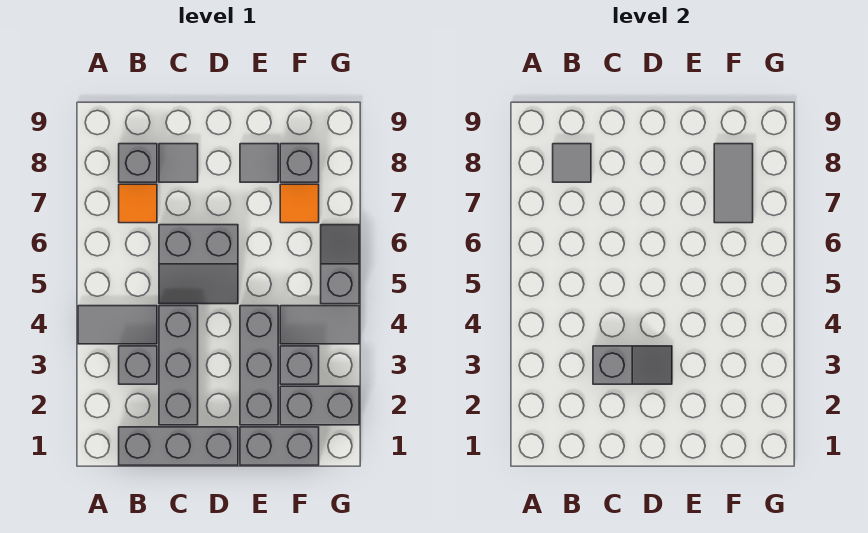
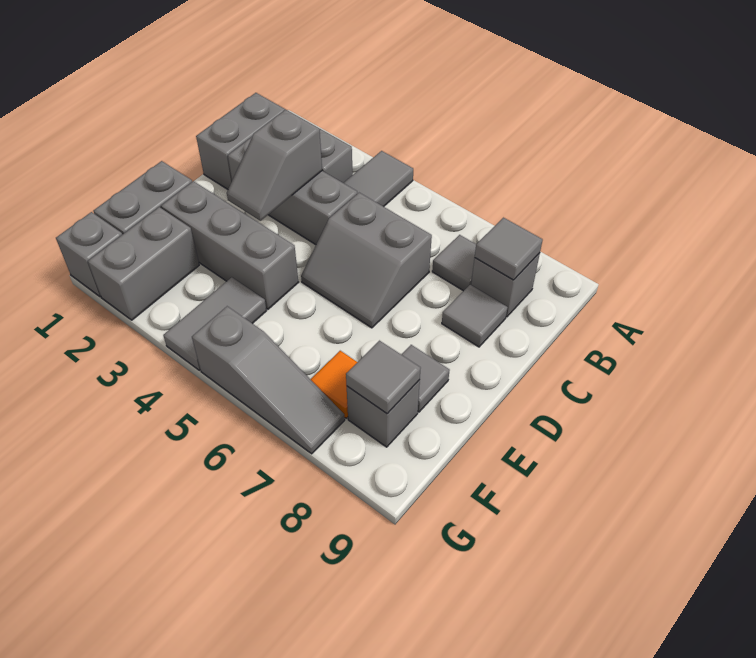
grey brick B1:D1 level 1 -> grey brick B1:C1 level 1
orange tile B7 level 1 -> grey tile B7 level 1
grey slope C5:D6 level 1 top 6 -> grey slope C5:D6 level 1 top C
grey brick F3 level 1 -> grey brick G1 level 1
grey tile F7:F8 level 2 -> grey tile F8 level 2
grey slope G5:G6 level 1 top 5 -> grey slope G5:G7 level 1 top 5

